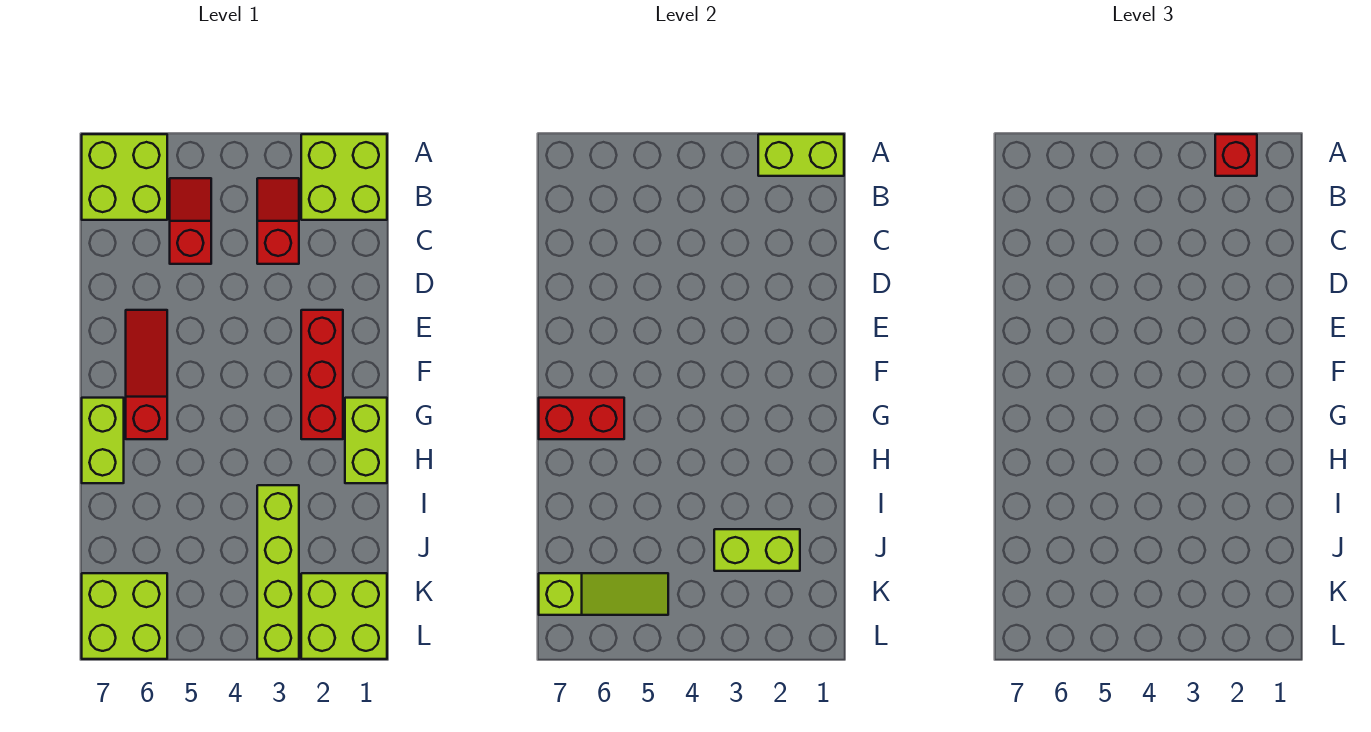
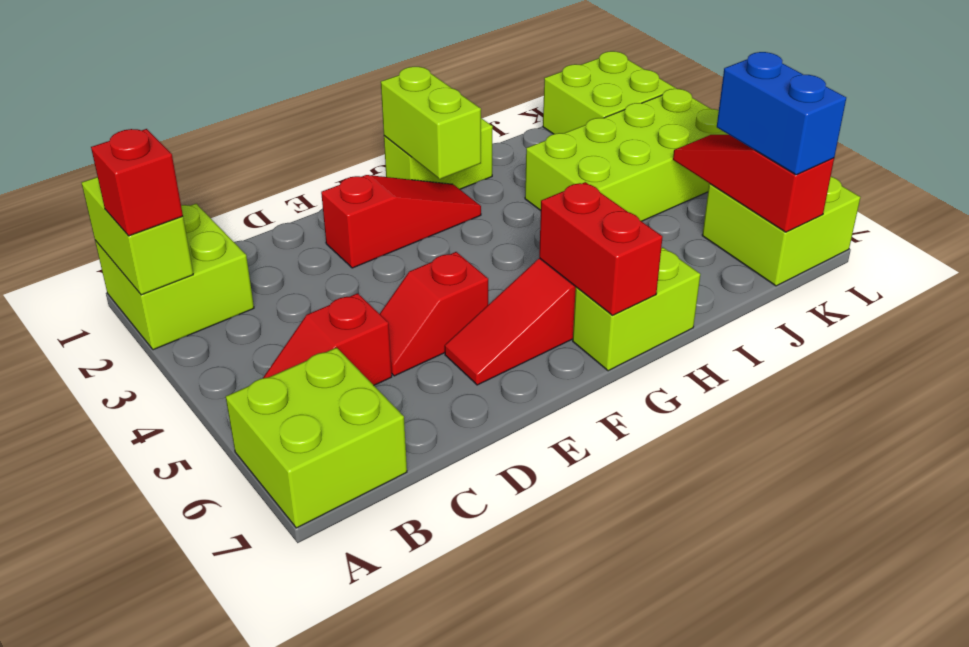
red slope B3:C3 level 1 top C -> red slope D5:E5 level 1 top E
red brick E2:G2 level 1 -> red slope E2:G2 level 1 top E
lime brick I3:L3 level 1 -> lime brick I3:L4 level 1
lime brick J2:J3 level 2 -> lime brick G1:G2 level 2
lime slope K5:K7 level 2 top 7 -> red slope K5:K7 level 2 top 7
none -> blue brick K6:K7 level 3

